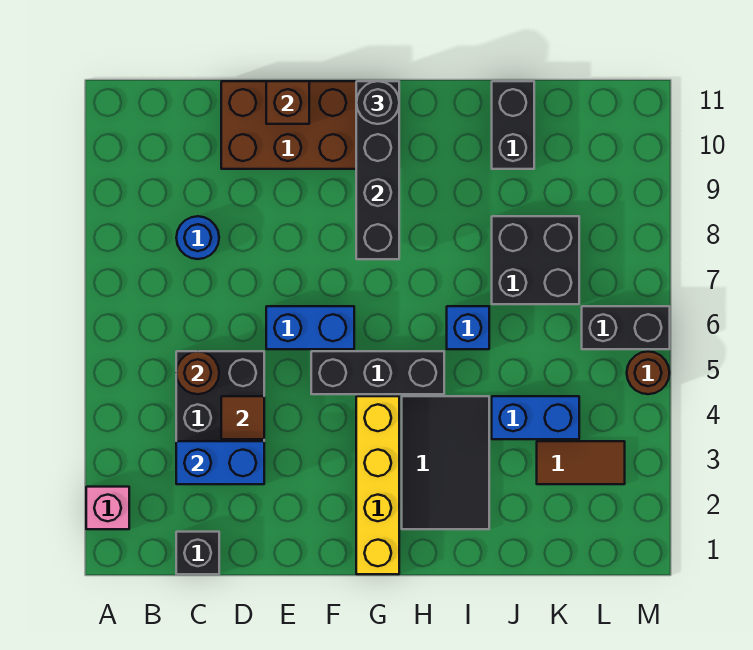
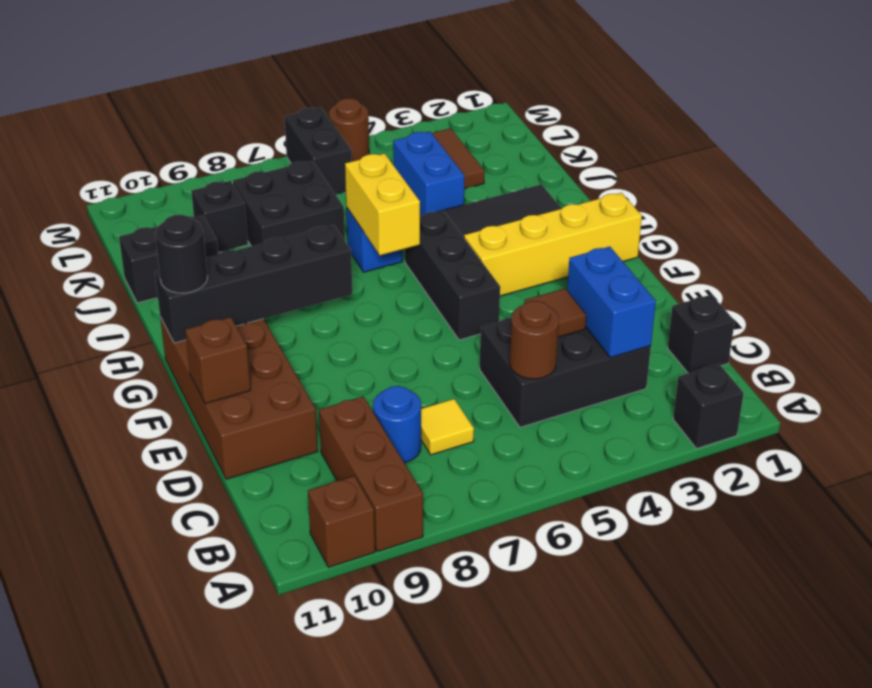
pink brick A2 level 1 -> black brick A2 level 1
none -> brown brick A9:C9 level 1
none -> brown brick A10 level 1
none -> yellow tile C7 level 1
blue brick E6:F6 level 1 -> none
none -> yellow brick H6:I6 level 2
none -> black brick K9 level 1

